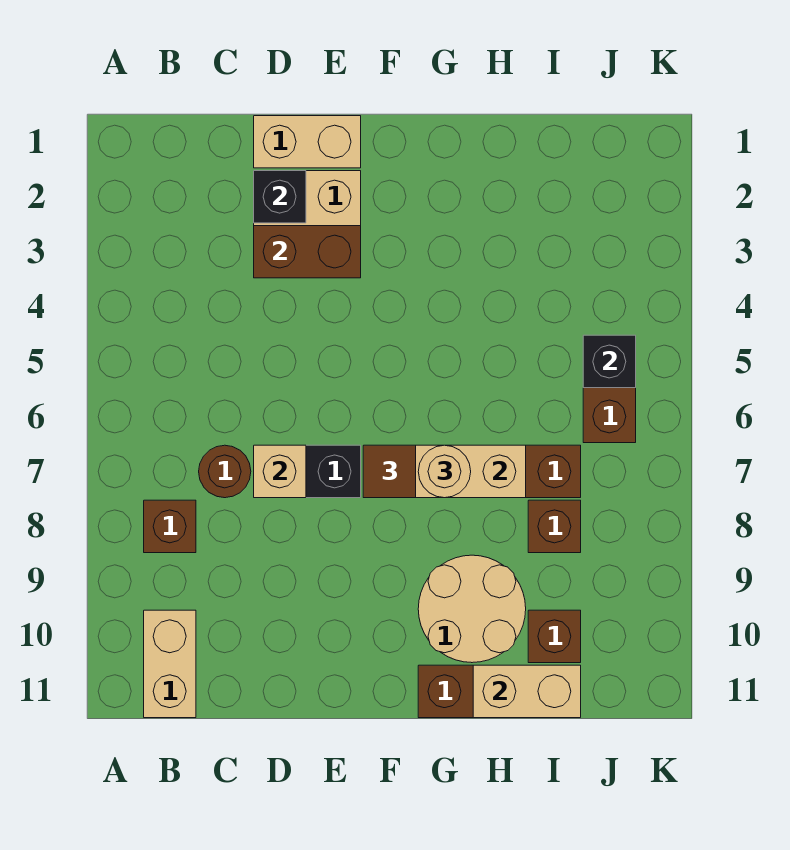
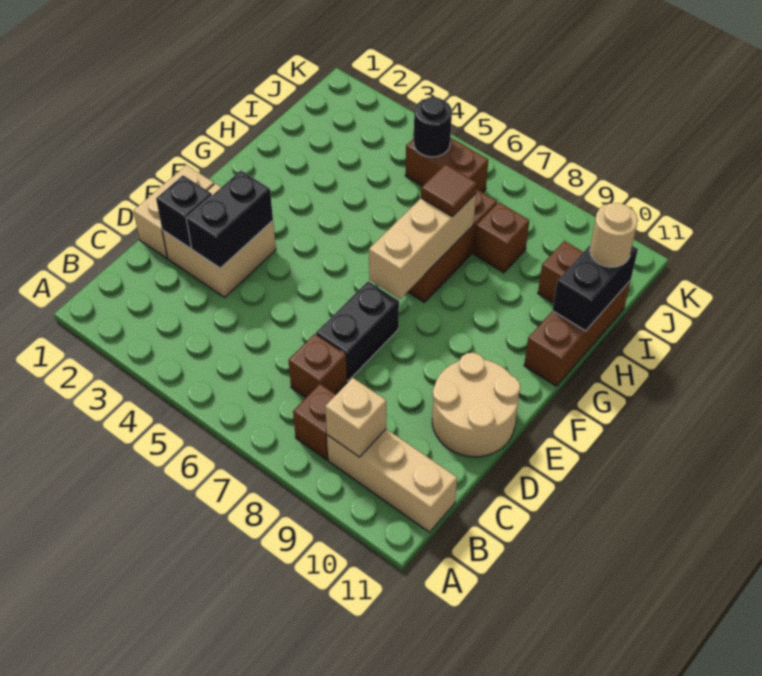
tan brick B10:B11 level 1 -> tan brick B9:B11 level 1
brown round brick C7 level 1 -> brown brick C7 level 1
brown brick D3:E3 level 2 -> black brick D3:E3 level 2
tan brick D7 level 2 -> tan brick B9 level 2
brown tile F7 level 3 -> brown tile H7 level 3
tan round brick G7 level 3 -> tan round brick I11 level 3
tan round brick G9:H10 level 1 -> tan round brick D10:E11 level 1
tan brick H11:I11 level 2 -> black brick H11:I11 level 2
black brick J5 level 2 -> black round brick J5 level 2

